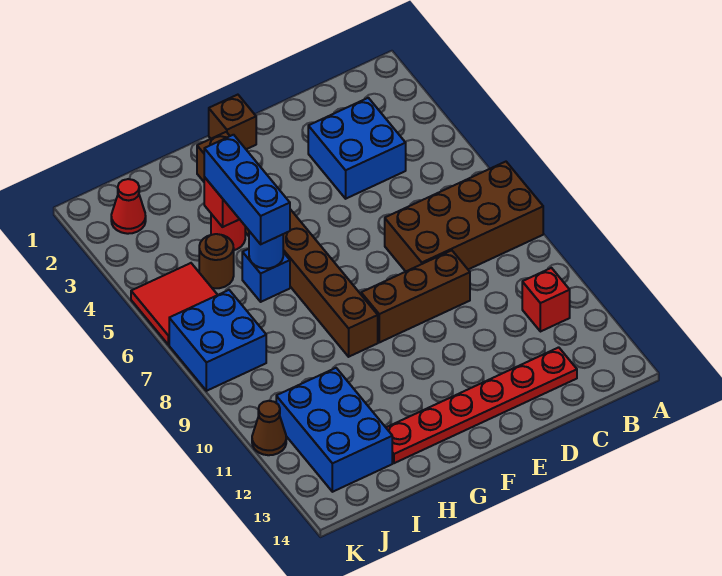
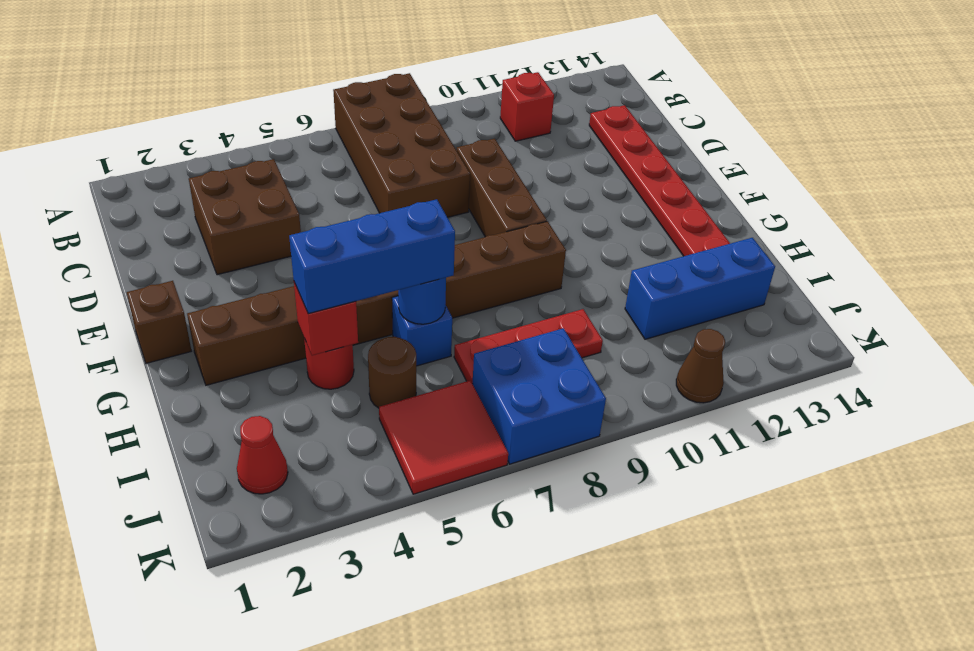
blue brick C3:D4 level 1 -> brown brick C3:D4 level 1
none -> red plate I7:I9 level 1
blue brick I11:J13 level 1 -> blue brick I11:I13 level 1

